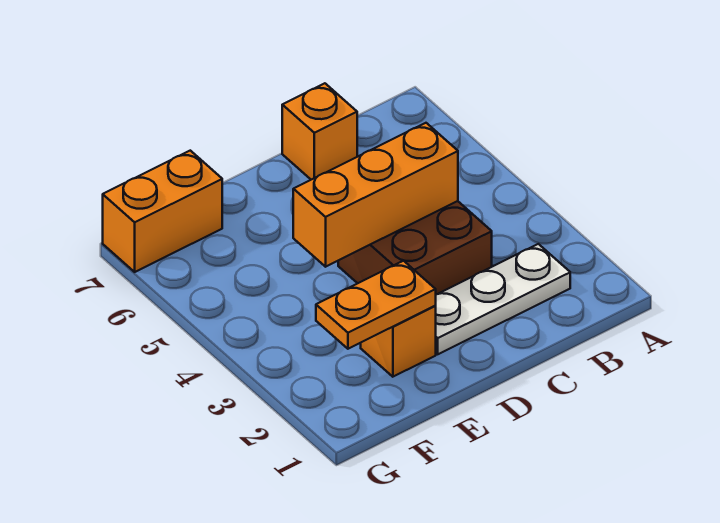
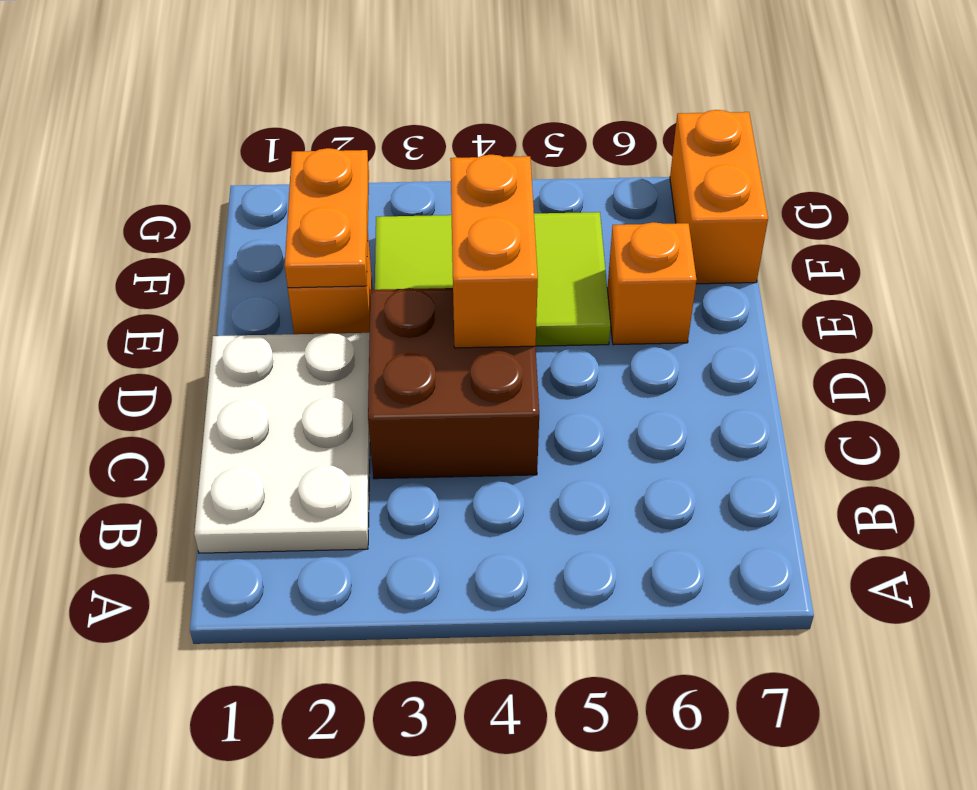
white plate B2:D2 level 1 -> white plate B1:D2 level 1
orange brick C4:E4 level 2 -> orange brick D4:E4 level 2
orange brick C7 level 1 -> orange brick E6 level 1
none -> lime tile E3:F5 level 1

